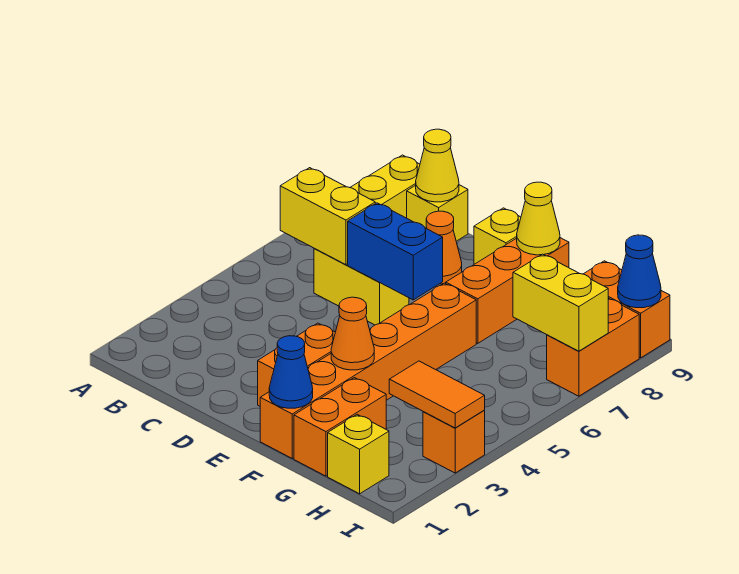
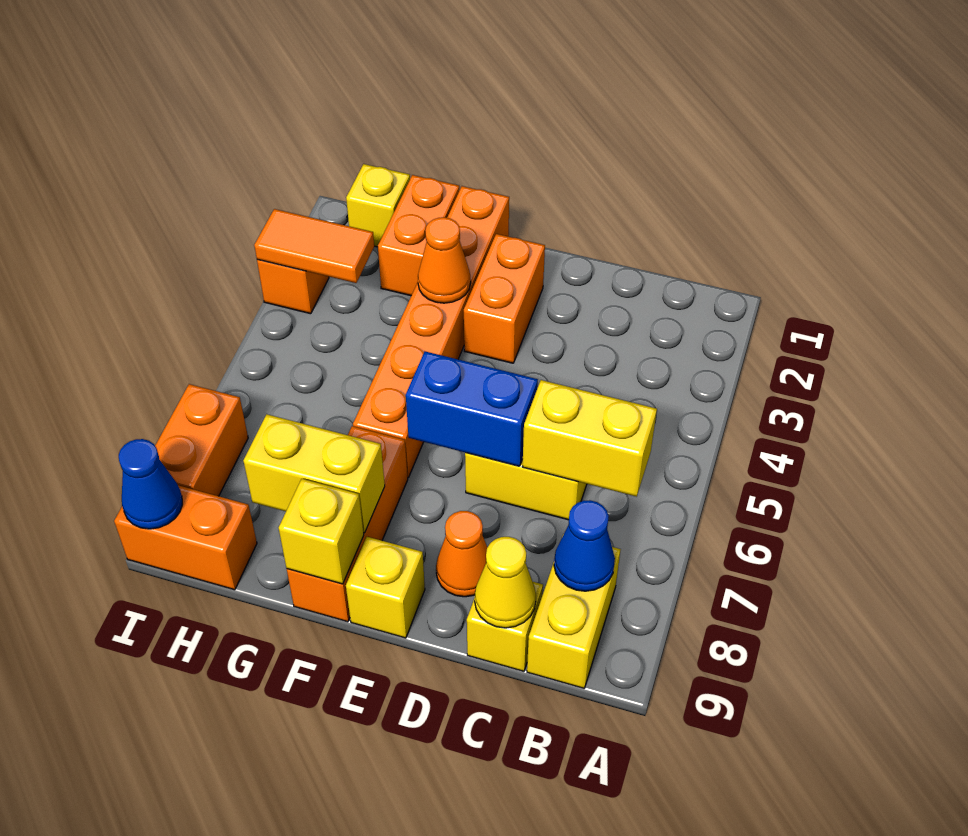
blue cone F1 level 2 -> blue cone B8 level 2
yellow cone F9 level 2 -> yellow brick F9 level 2
yellow brick H7:I7 level 2 -> yellow brick F8:G8 level 2

